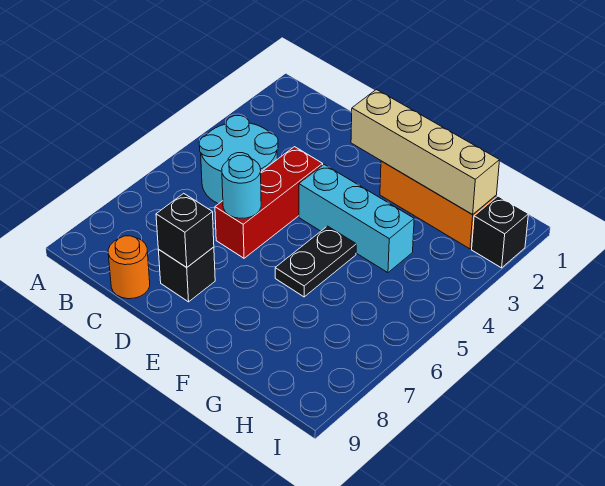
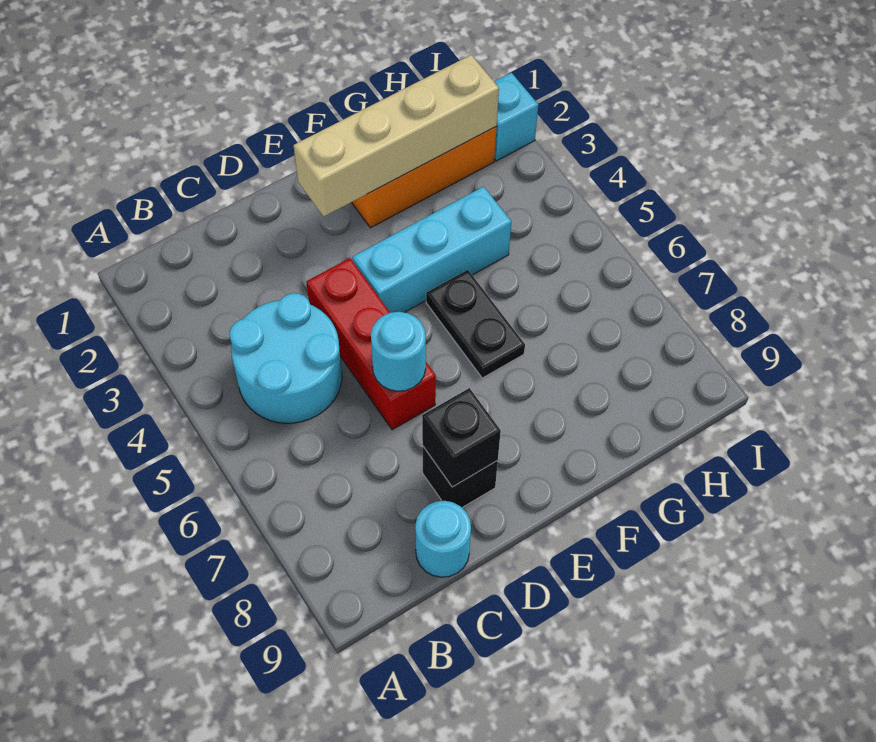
orange round brick C9 level 1 -> cyan round brick C9 level 1
black brick I2 level 1 -> cyan brick I2 level 1

